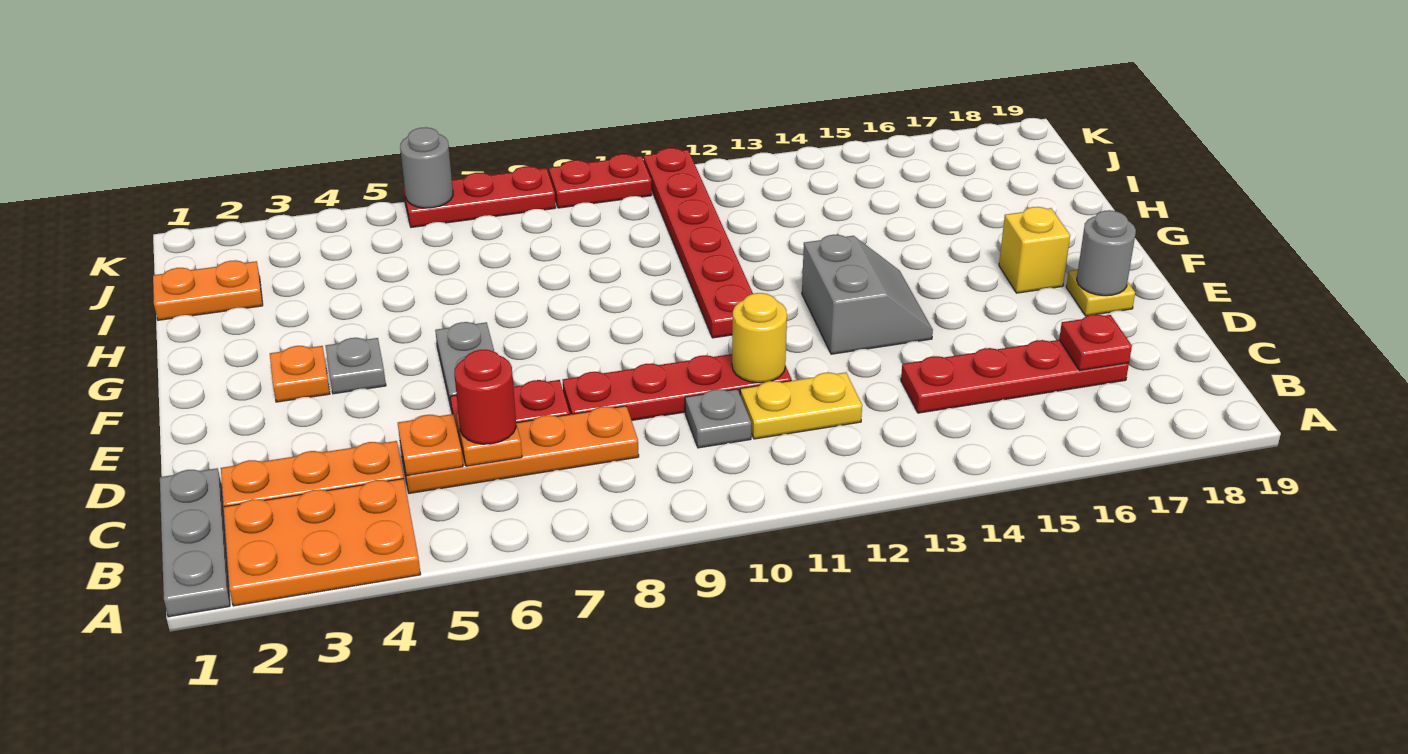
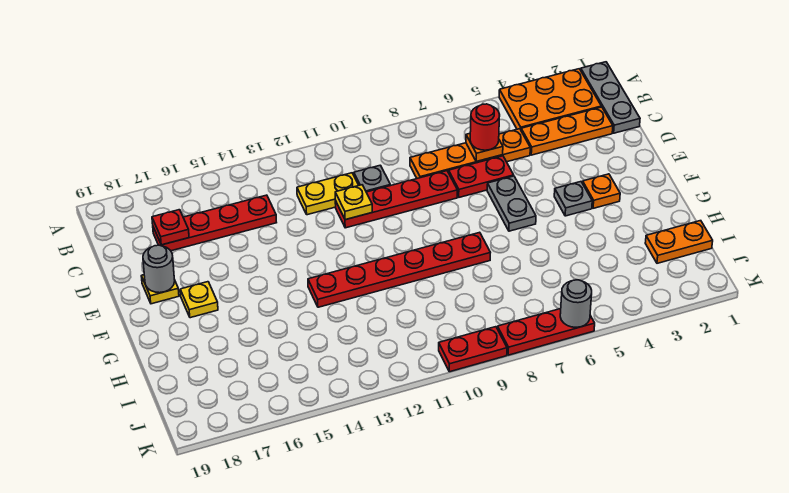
orange plate C5 level 2 -> none
yellow round brick D11 level 2 -> yellow plate D11 level 2
grey slope E13:F14 level 1 top 13 -> none
red plate F11:K11 level 1 -> red plate G8:G13 level 1
yellow brick F17 level 1 -> yellow plate F17 level 1

